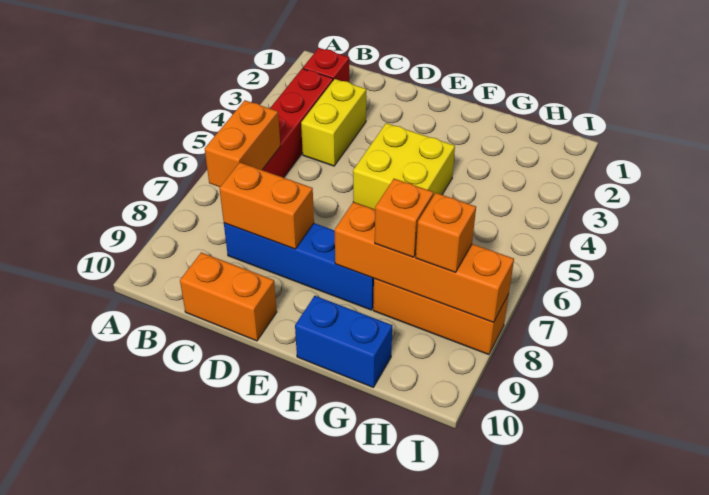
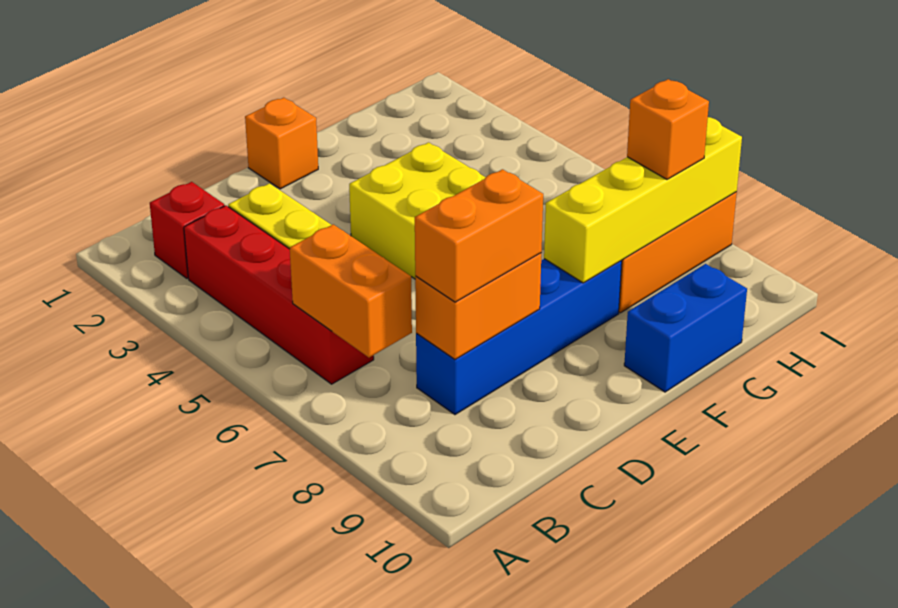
orange brick C10:D10 level 1 -> orange brick C8:D8 level 3
orange brick F8:I8 level 2 -> yellow brick F8:I8 level 2
orange brick G8 level 3 -> orange brick E1 level 1

